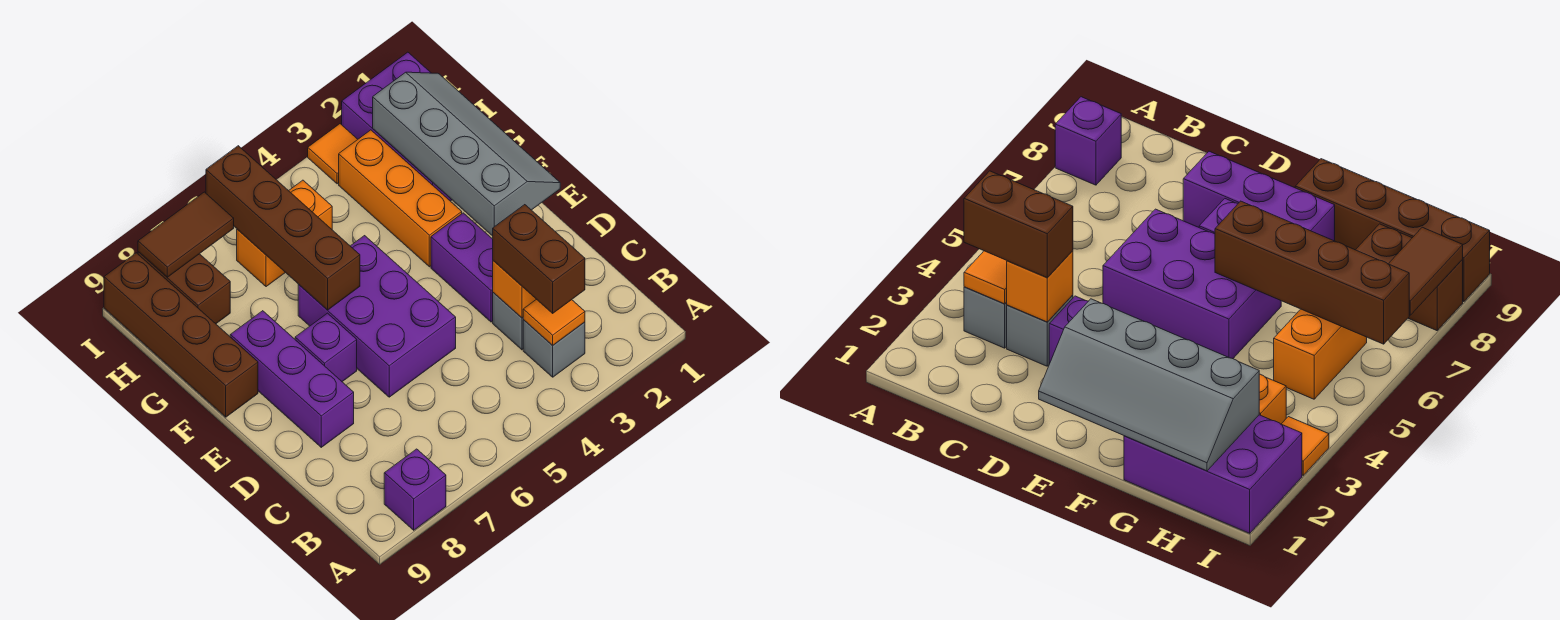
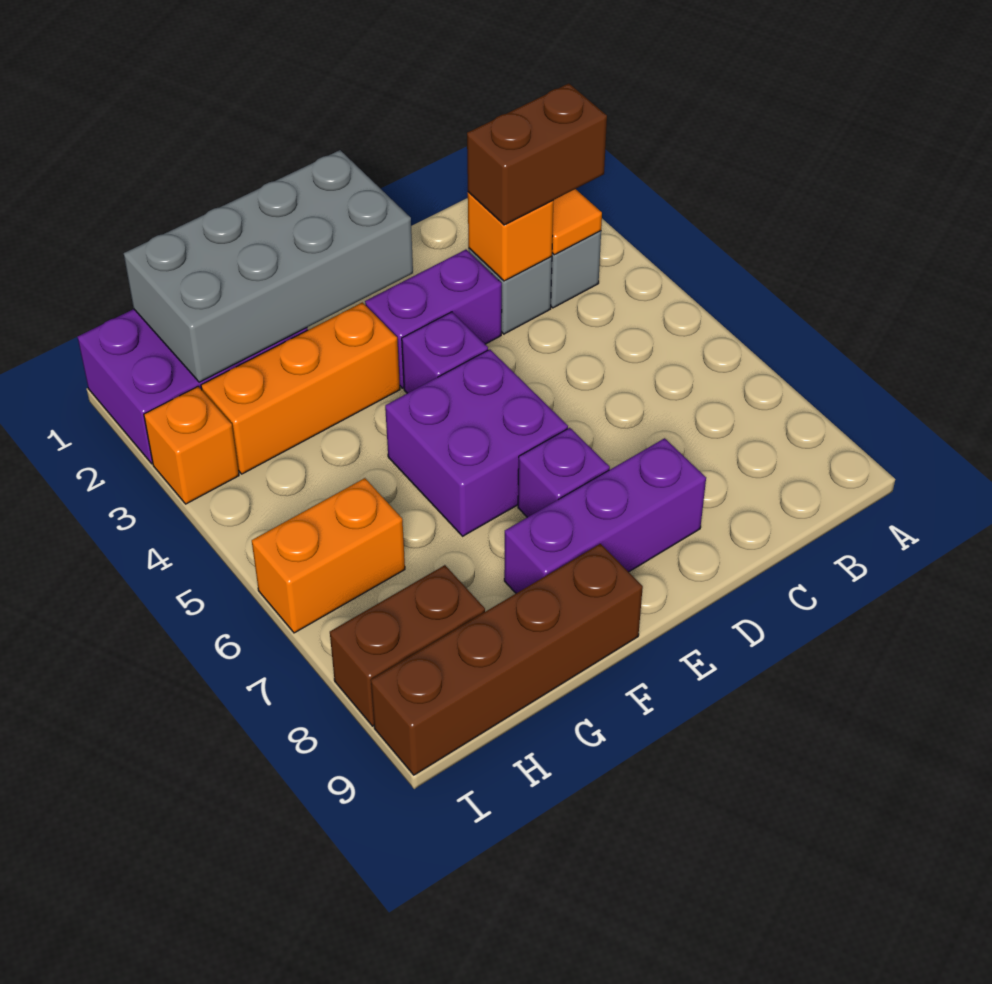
purple brick A8 level 1 -> purple brick E4 level 1
purple brick D5:F6 level 1 -> purple brick E5:F6 level 1
grey slope E1:H2 level 2 top 2 -> grey brick E1:H2 level 2
brown brick F6:I6 level 2 -> none
orange brick H5:H6 level 1 -> orange brick H6:I6 level 1
orange tile I3 level 1 -> orange brick I3 level 1
brown tile I7:I8 level 2 -> none

